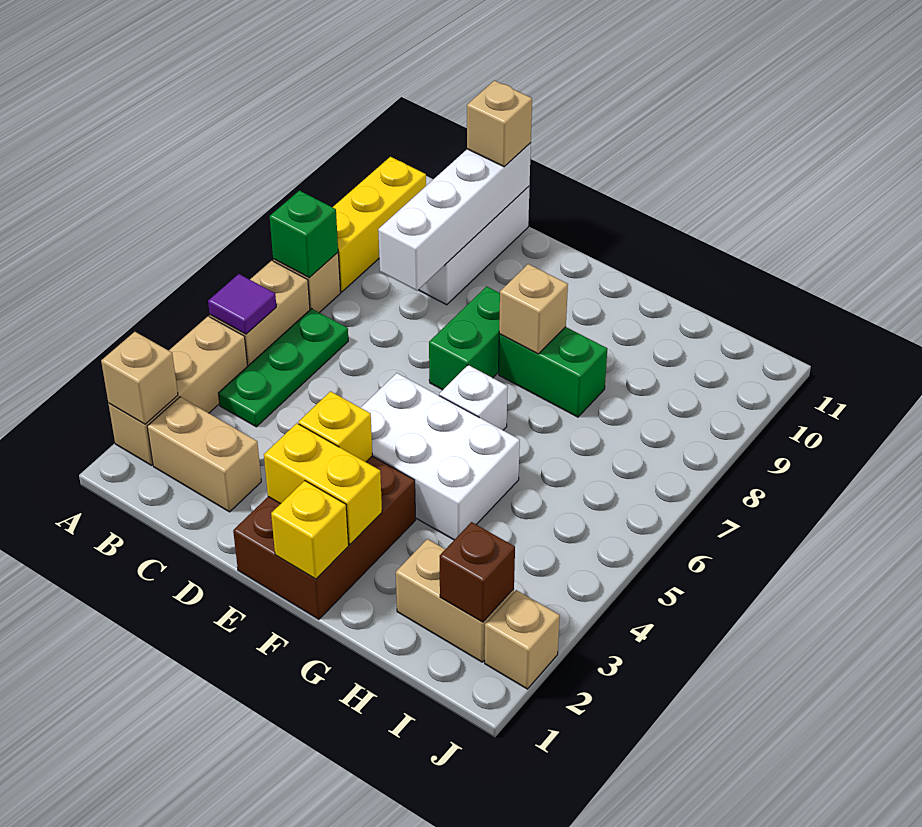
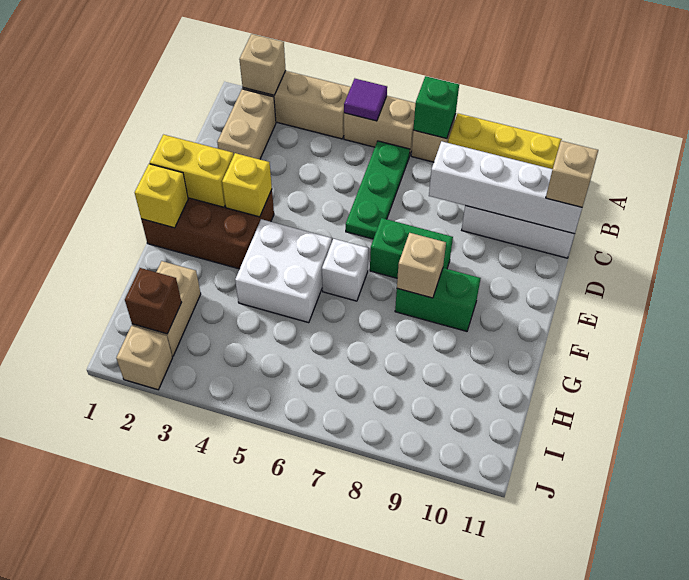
green plate B4:B6 level 1 -> green plate B6:D6 level 1
yellow brick E2:F2 level 2 -> yellow brick E1:E2 level 2
white brick E4:G5 level 1 -> white brick F4:G5 level 1
green brick F8:G8 level 1 -> green brick F8:F9 level 1

